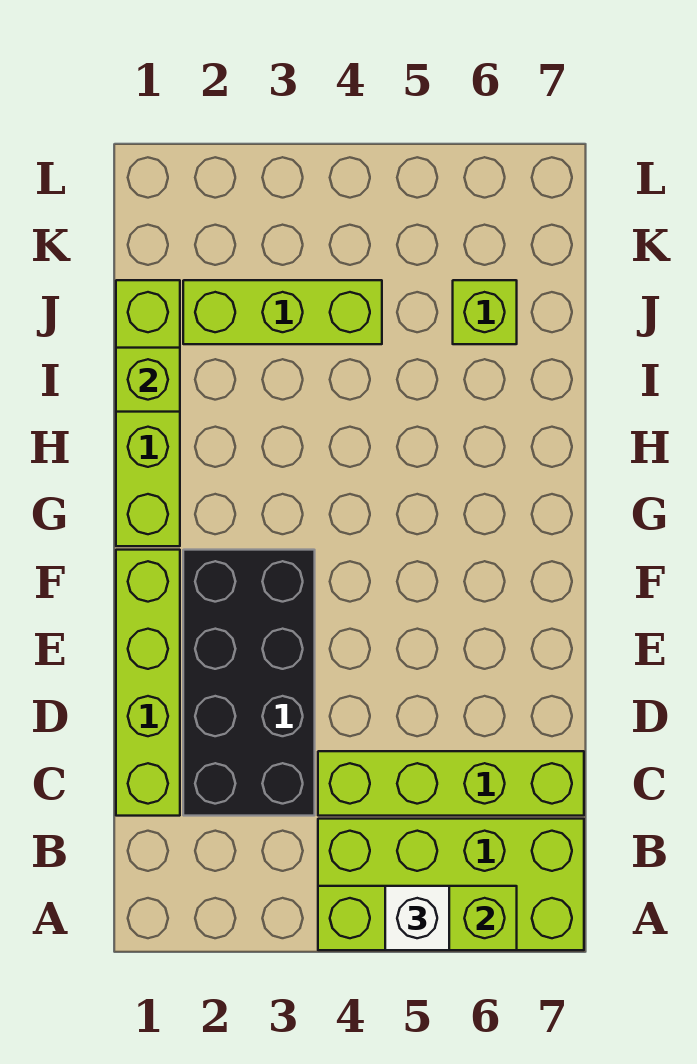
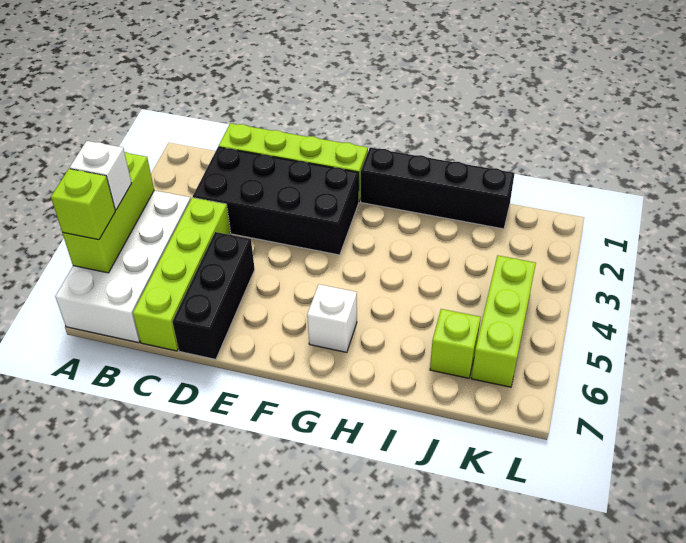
lime brick A4:B7 level 1 -> white brick A4:B7 level 1
none -> black brick D5:D7 level 1
lime brick G1:J1 level 1 -> black brick G1:J1 level 1
none -> white brick G6 level 1
lime brick I1 level 2 -> lime brick A6 level 3
lime brick J2:J4 level 1 -> lime brick K4:K6 level 1

